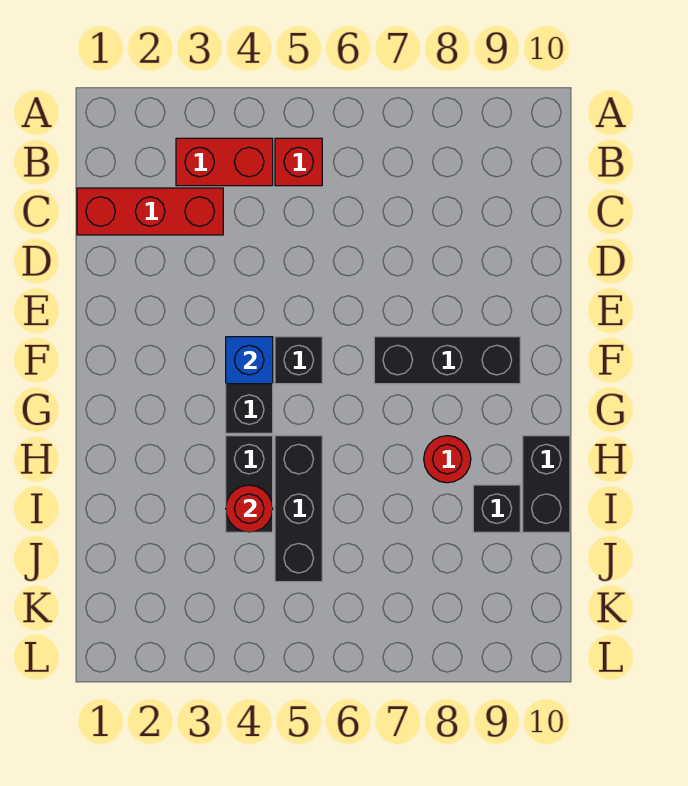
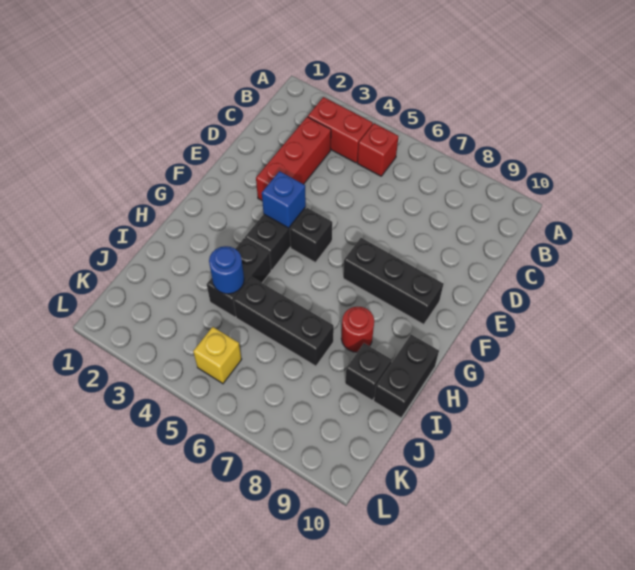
red brick C1:C3 level 1 -> red brick C3:E3 level 1
black brick H5:J5 level 1 -> black brick I5:I7 level 1
red round brick I4 level 2 -> blue round brick I4 level 2
none -> yellow brick K5 level 1

